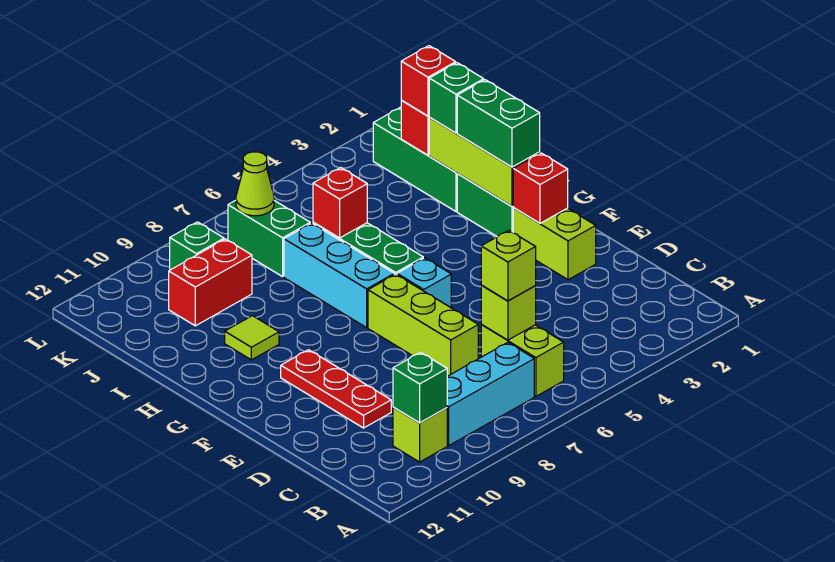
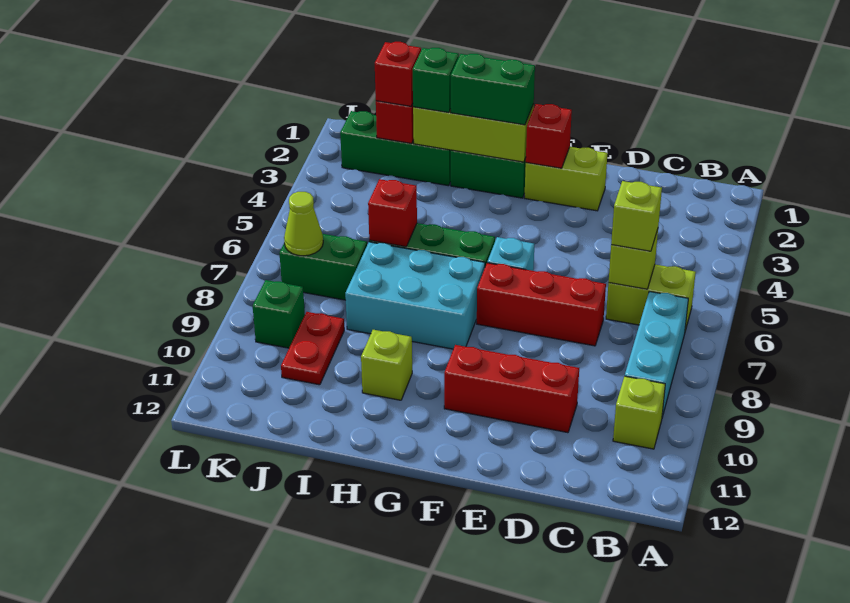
green brick B10 level 2 -> none
lime brick D7:F7 level 1 -> red brick D7:F7 level 1
red plate D10:F10 level 1 -> red brick D10:F10 level 1
cyan brick G7:I7 level 1 -> cyan brick G7:I8 level 1
lime tile H10 level 1 -> lime brick H10 level 1
red brick J9:J10 level 1 -> red plate J9:J10 level 1

